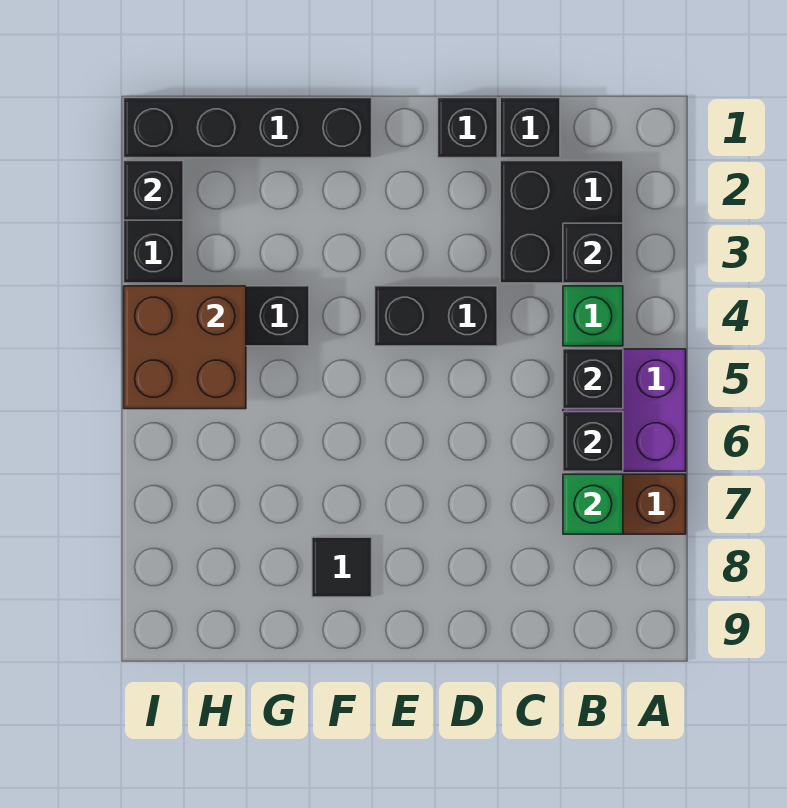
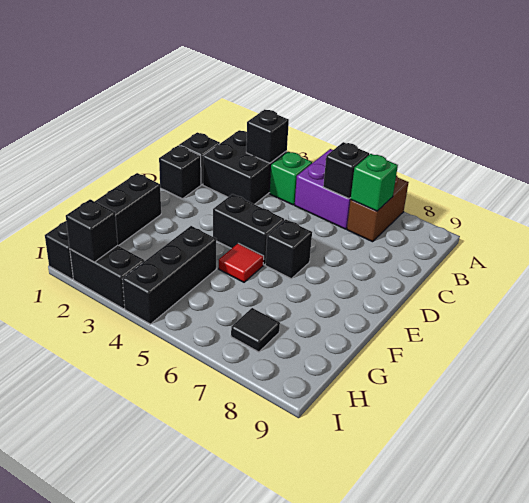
black brick B5 level 2 -> black brick E6 level 1
black brick D4:E4 level 1 -> black brick E4:E5 level 1
none -> red tile F5 level 1
black tile F8 level 1 -> black tile H7 level 1
brown brick H4:I5 level 2 -> none

